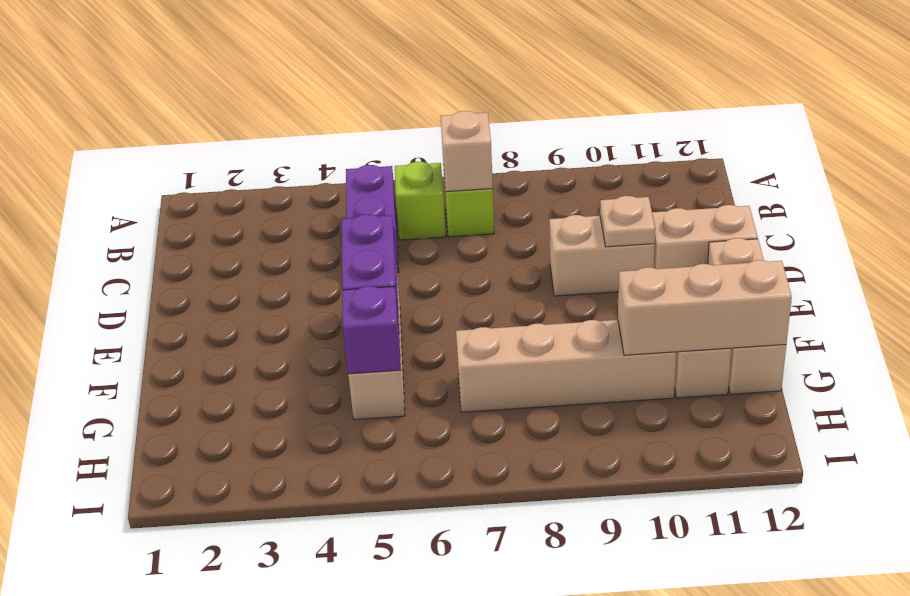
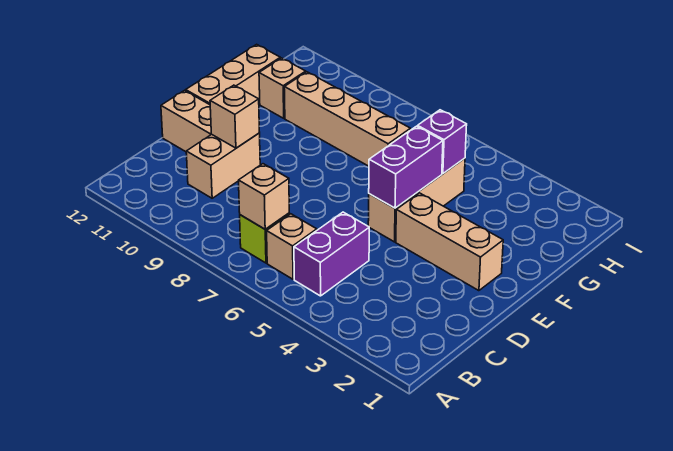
lime brick B6 level 1 -> tan brick B6 level 1
tan brick D9:D10 level 1 -> tan brick C10:D10 level 1
tan plate D10 level 2 -> tan brick D10 level 2
tan brick G10:G12 level 2 -> tan brick E2:E4 level 1

